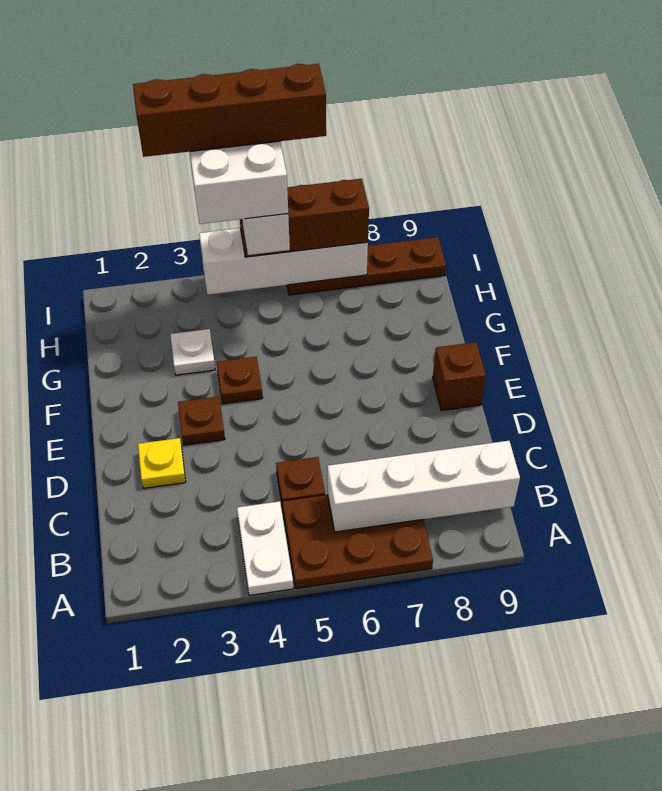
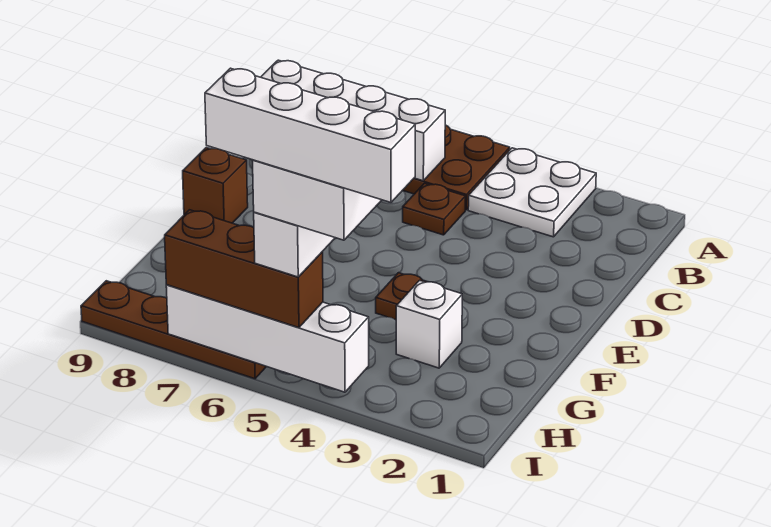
white plate A4:B4 level 1 -> white plate A3:B4 level 1
yellow plate D2 level 1 -> none
brown plate E3 level 1 -> none
white plate G3 level 1 -> white brick G3 level 1
brown brick I3:I6 level 6 -> white brick I3:I6 level 6

